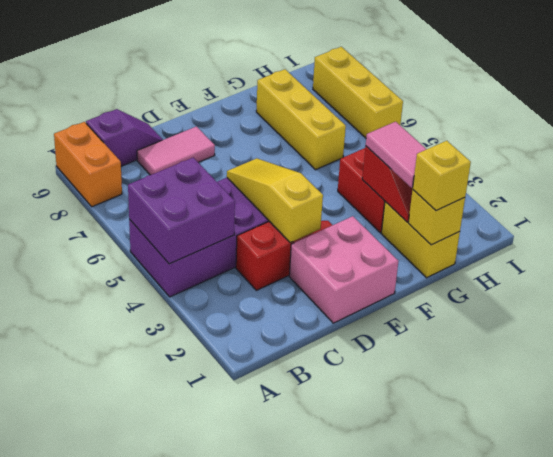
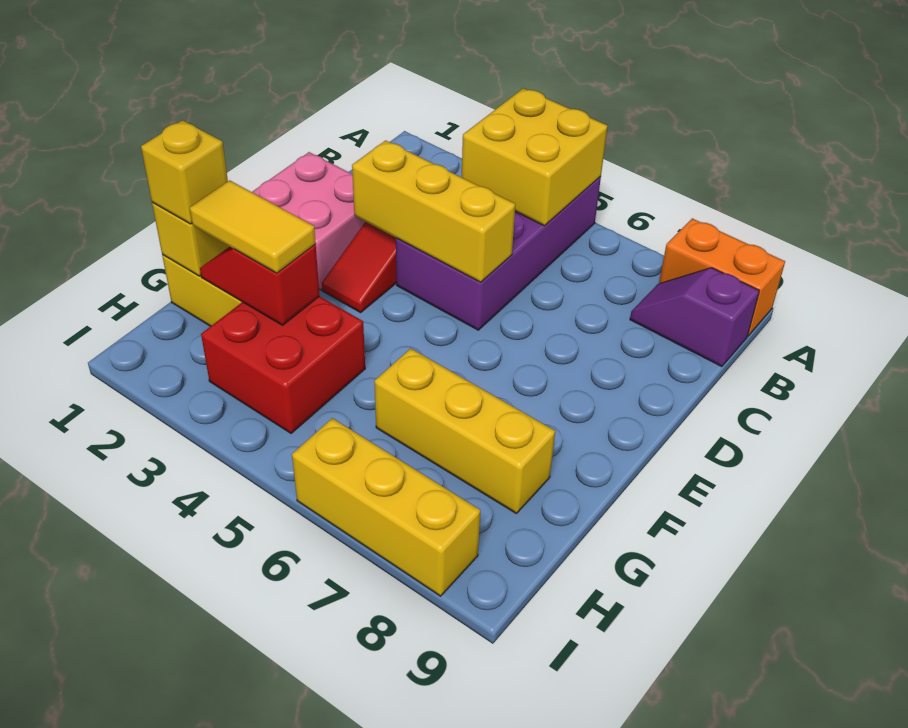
purple brick A4:B5 level 2 -> yellow brick A4:B5 level 2
purple slope B9:C9 level 1 top B -> purple slope B8:B9 level 1 top 9
pink tile C8:D8 level 1 -> none
yellow slope D3:D5 level 2 top 3 -> yellow brick D3:D5 level 2
pink tile G2:G3 level 3 -> yellow tile G2:G3 level 3

